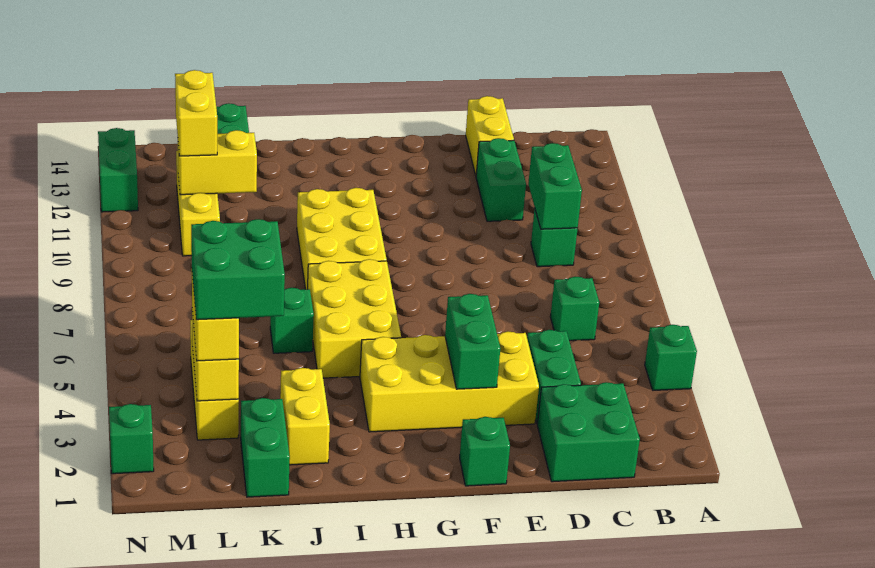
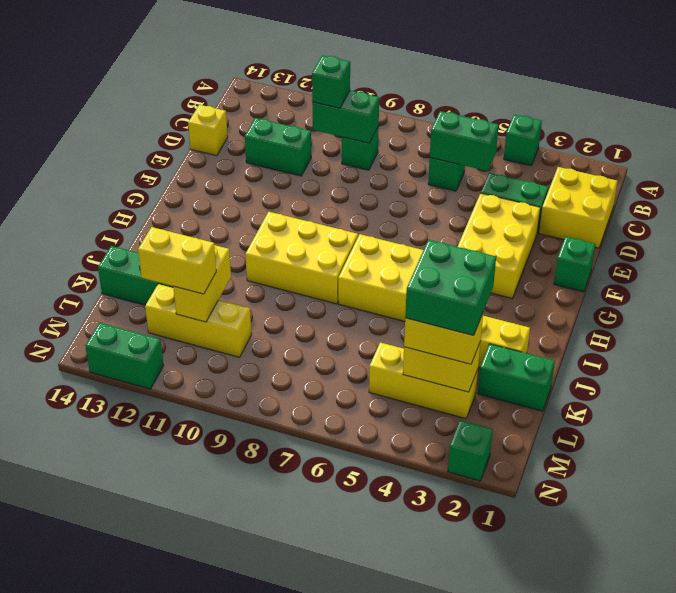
green brick C1:D2 level 1 -> yellow brick C1:D2 level 1
yellow brick D13:D14 level 1 -> yellow brick D14 level 1
yellow brick E3:H4 level 1 -> yellow brick E3:G4 level 1
green brick F3:F4 level 2 -> green brick C5:C6 level 2
green brick J6 level 1 -> green brick C10 level 3

